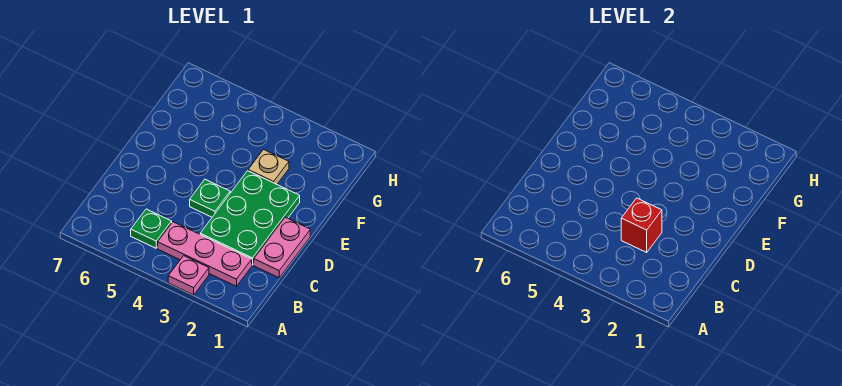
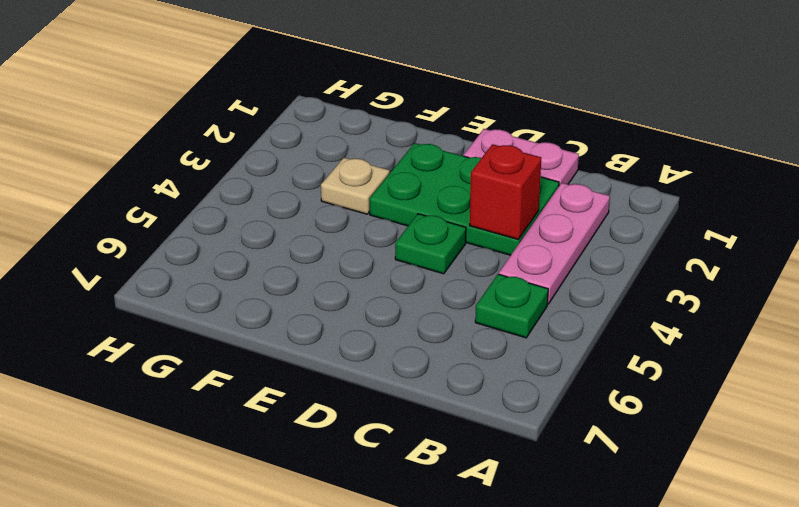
pink plate A3 level 1 -> none

